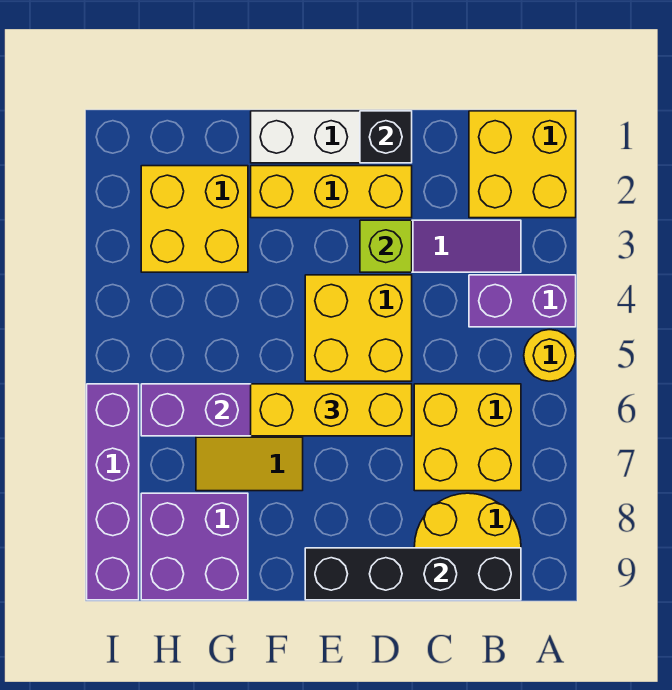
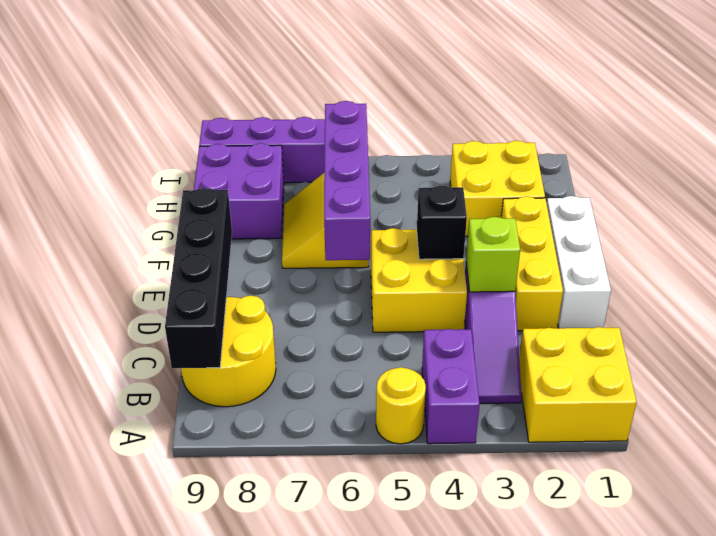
yellow brick B6:C7 level 1 -> none
black brick D1 level 2 -> black brick E4 level 2
yellow brick D6:F6 level 3 -> none

